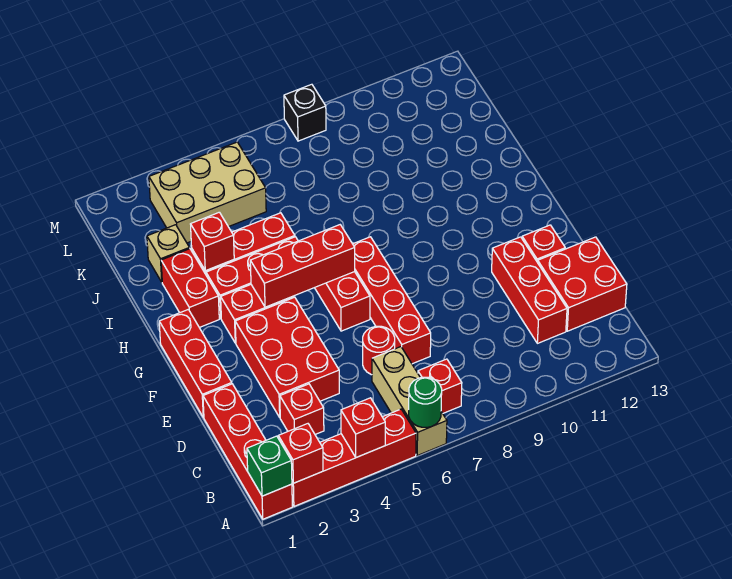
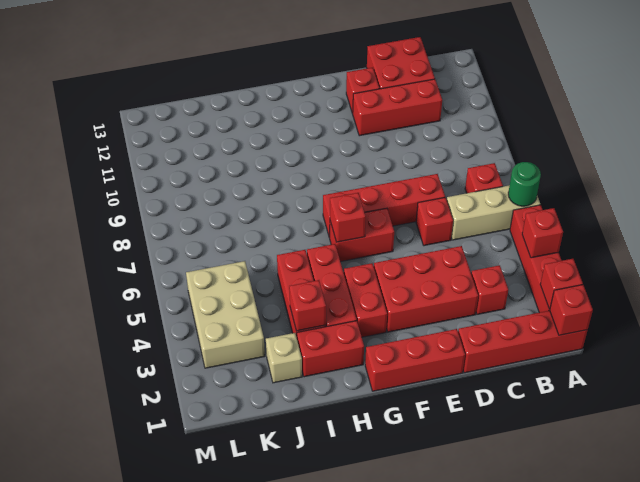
green brick A1 level 2 -> red brick A1 level 2
red round brick D6 level 1 -> red brick D6 level 1
red brick G4:G6 level 2 -> red brick G6 level 2
black brick M8 level 1 -> none

